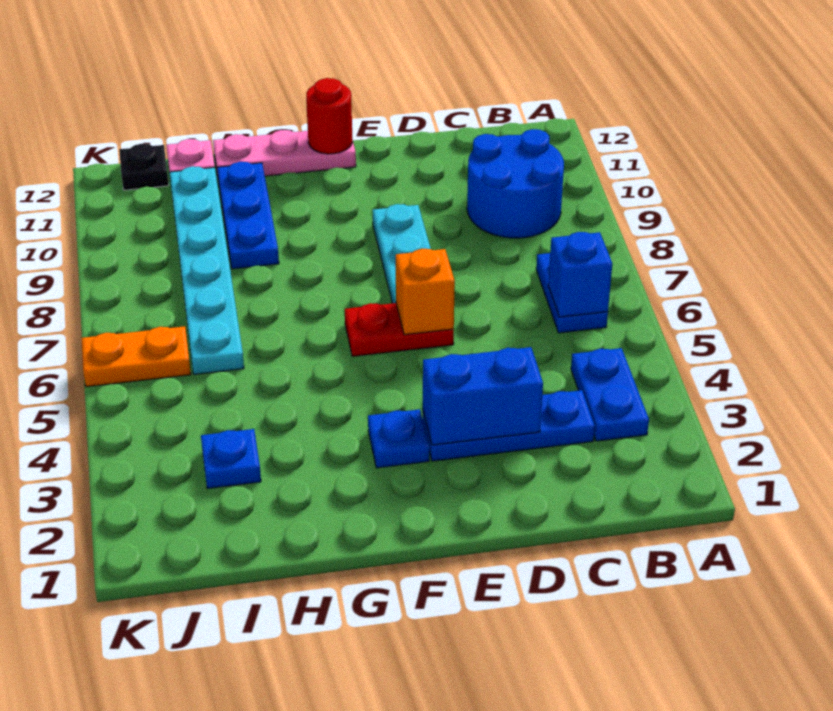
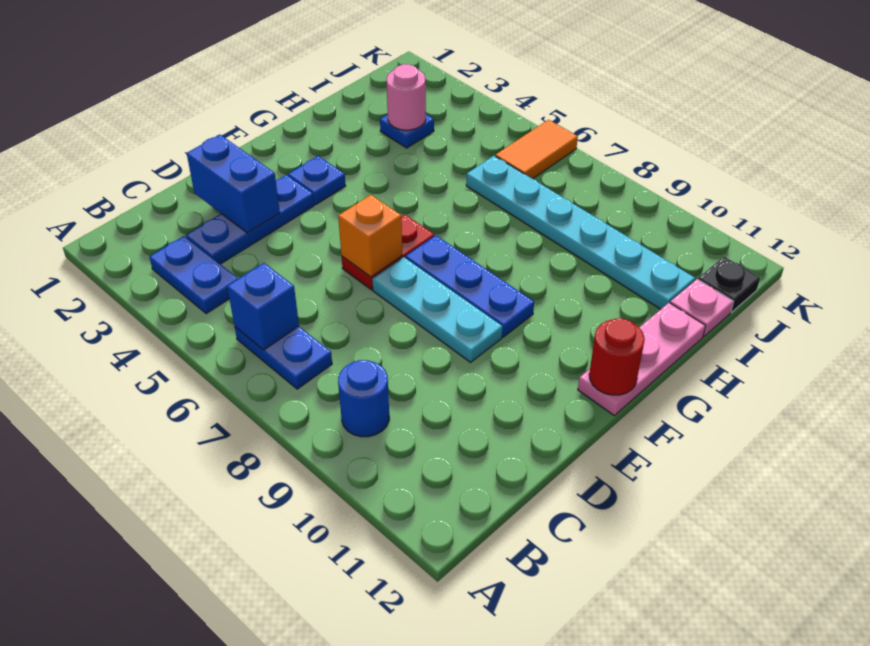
blue round brick B9:C10 level 1 -> blue round brick B9 level 1
blue brick D3:E3 level 2 -> blue brick D2:D3 level 2
blue plate H9:H11 level 1 -> blue plate F7:F9 level 1
none -> pink round brick I3 level 2
orange plate J6:K6 level 1 -> orange tile J6:K6 level 1

